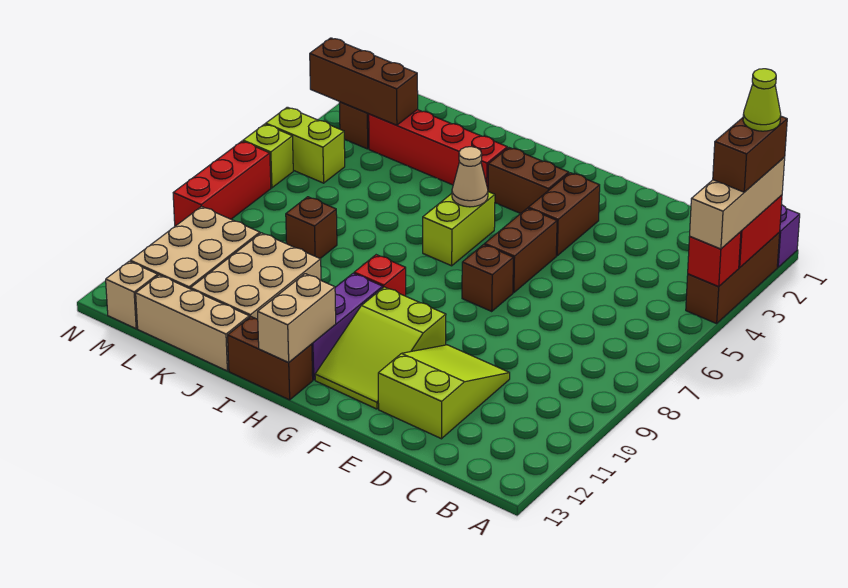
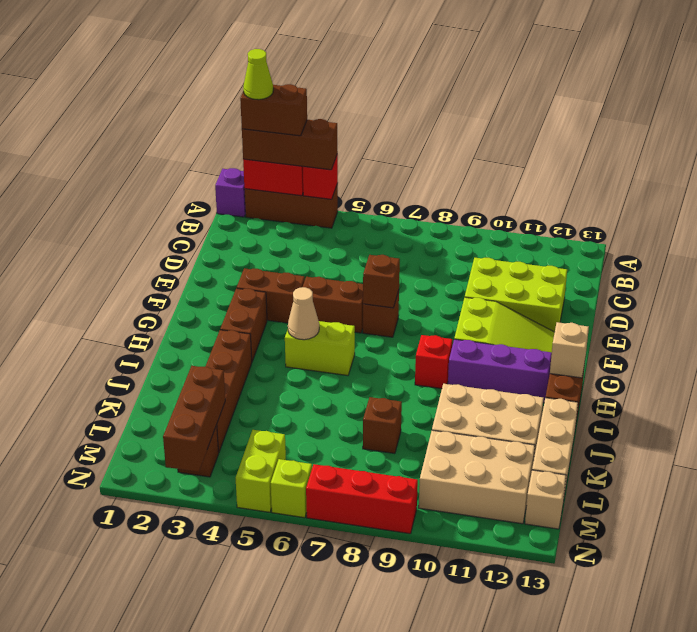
tan brick A2:A4 level 3 -> brown brick A2:A4 level 3
lime slope D10:E12 level 1 top 12 -> lime brick D10:E12 level 1
none -> brown brick F7 level 2
tan brick H12:H13 level 2 -> tan brick H13 level 2
red brick I3:L3 level 1 -> brown brick I3:L3 level 1

